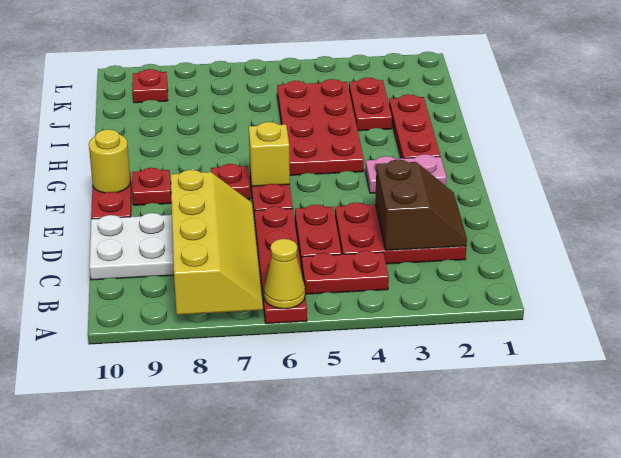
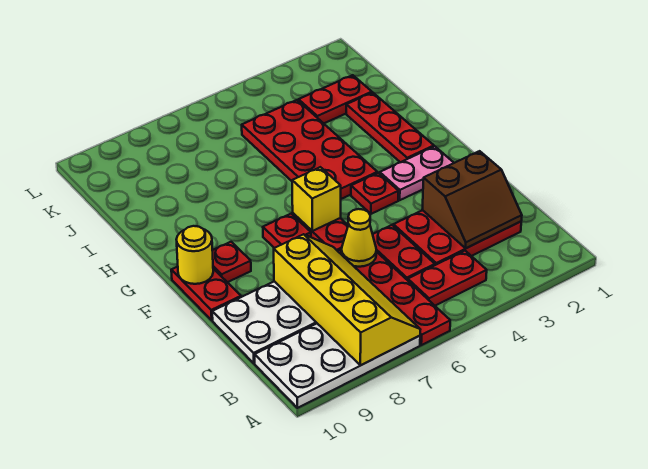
yellow cone A6 level 2 -> yellow cone D6 level 2
none -> white plate A7:B10 level 1
brown slope C2:D3 level 2 top 3 -> brown slope C2:D3 level 2 top D
red plate I3:J3 level 1 -> red plate J2:J3 level 1
red plate K9 level 1 -> red plate F4 level 1

